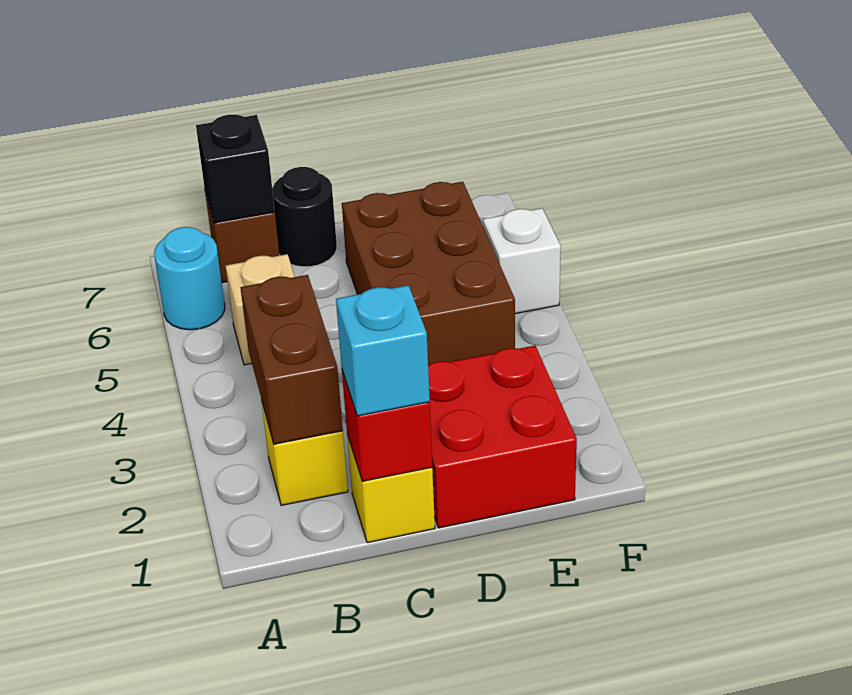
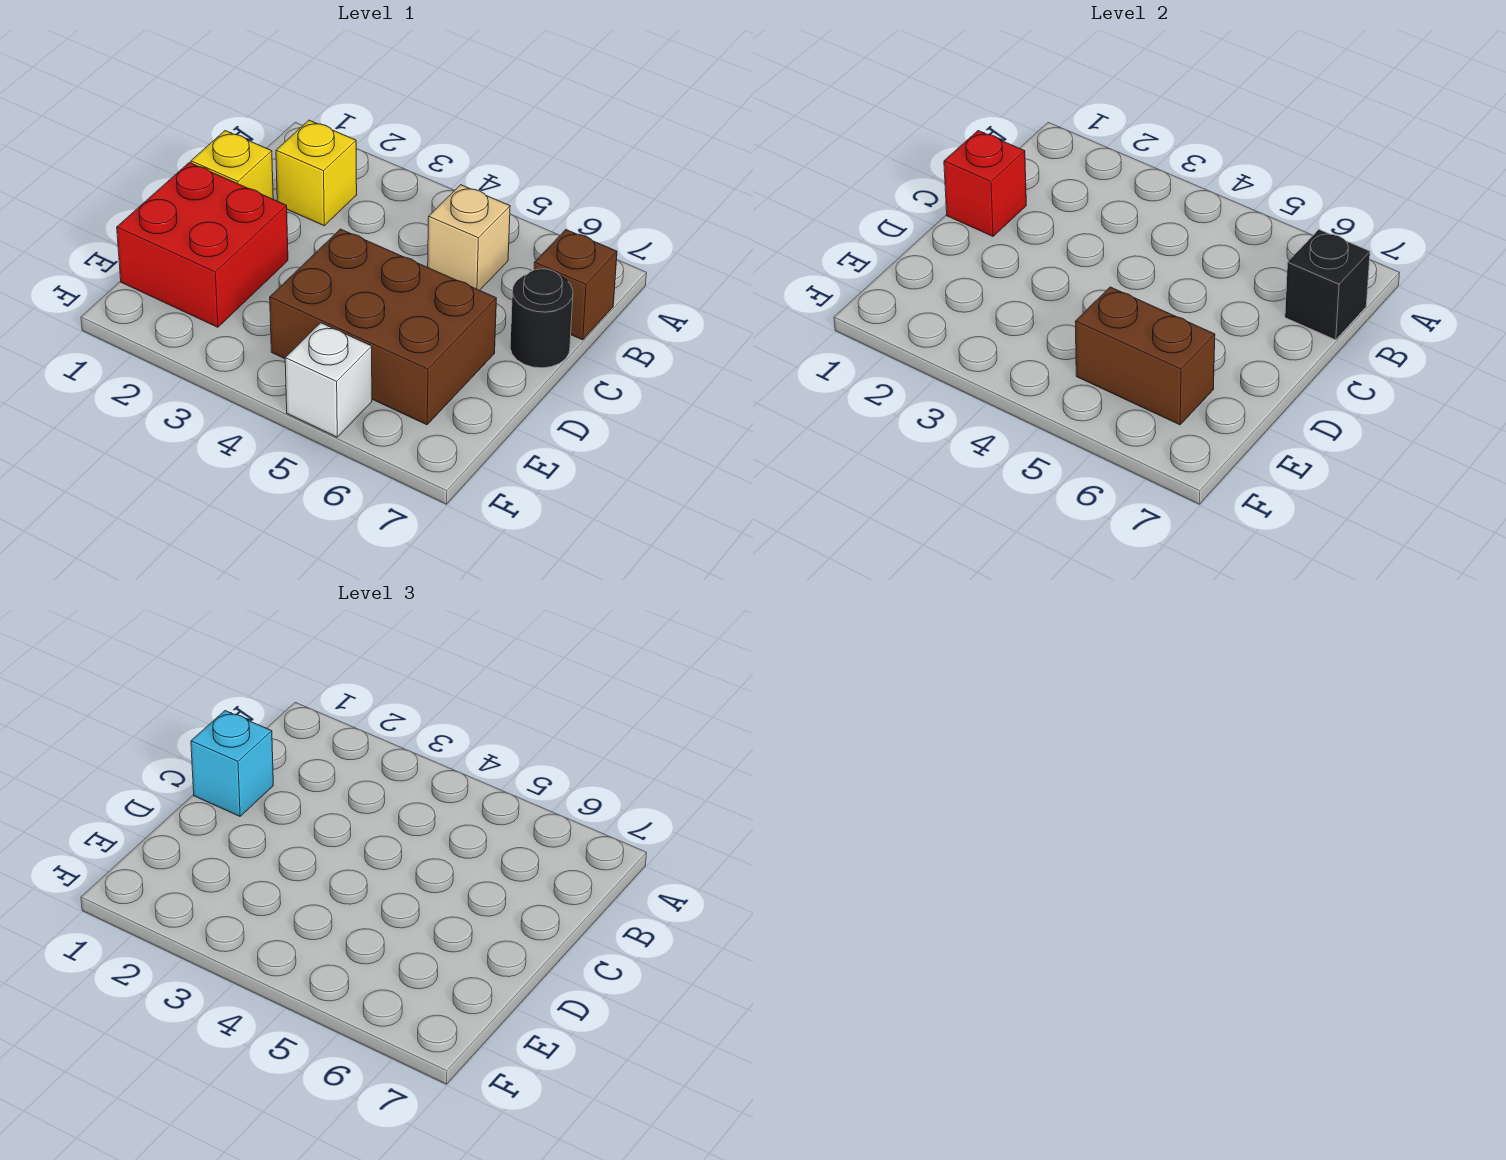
cyan round brick A6 level 1 -> none
brown brick B2:B3 level 2 -> brown brick E5:E6 level 2

